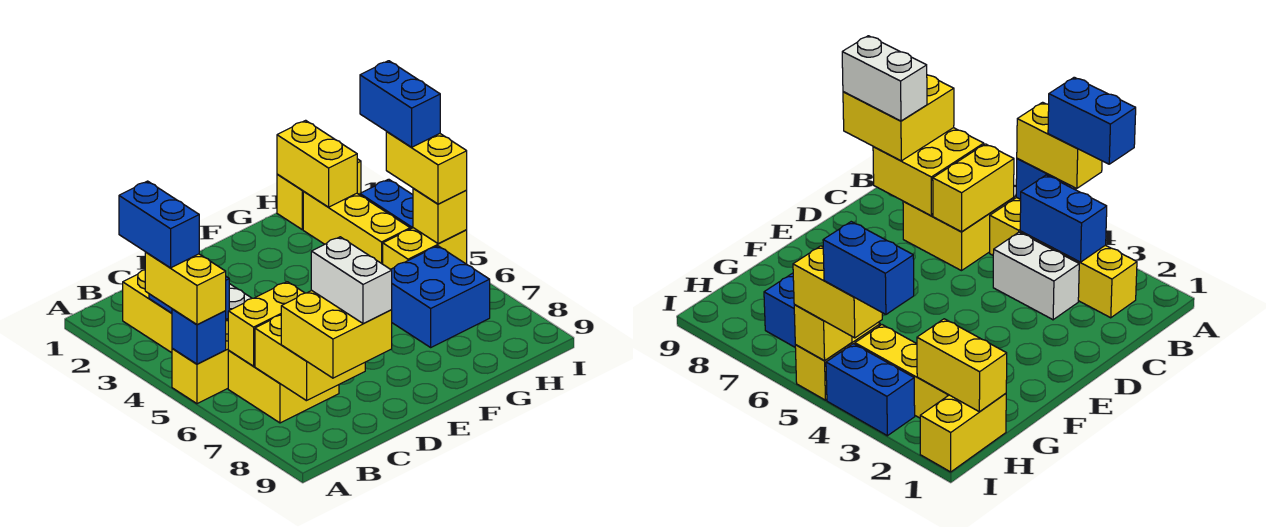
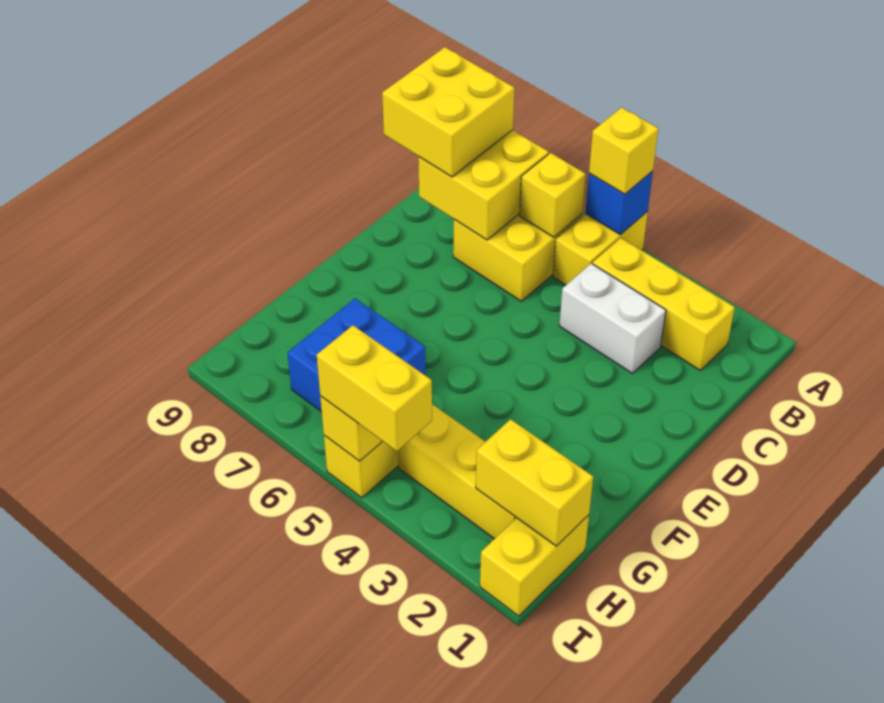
blue brick A3:A4 level 4 -> none
yellow brick A4:A5 level 3 -> yellow brick A5 level 3
blue brick B3:B4 level 2 -> none
yellow brick B6:C6 level 2 -> yellow brick B6 level 2
white brick C8:C9 level 4 -> none
blue brick I3:I4 level 1 -> none
blue brick I3:I4 level 4 -> none

